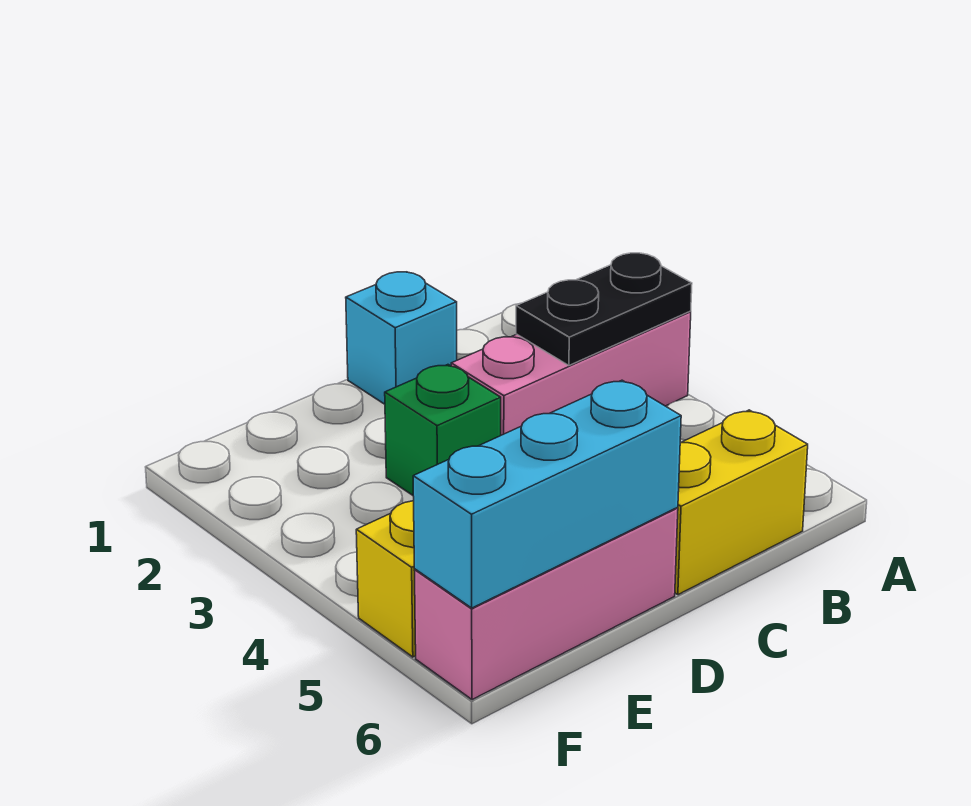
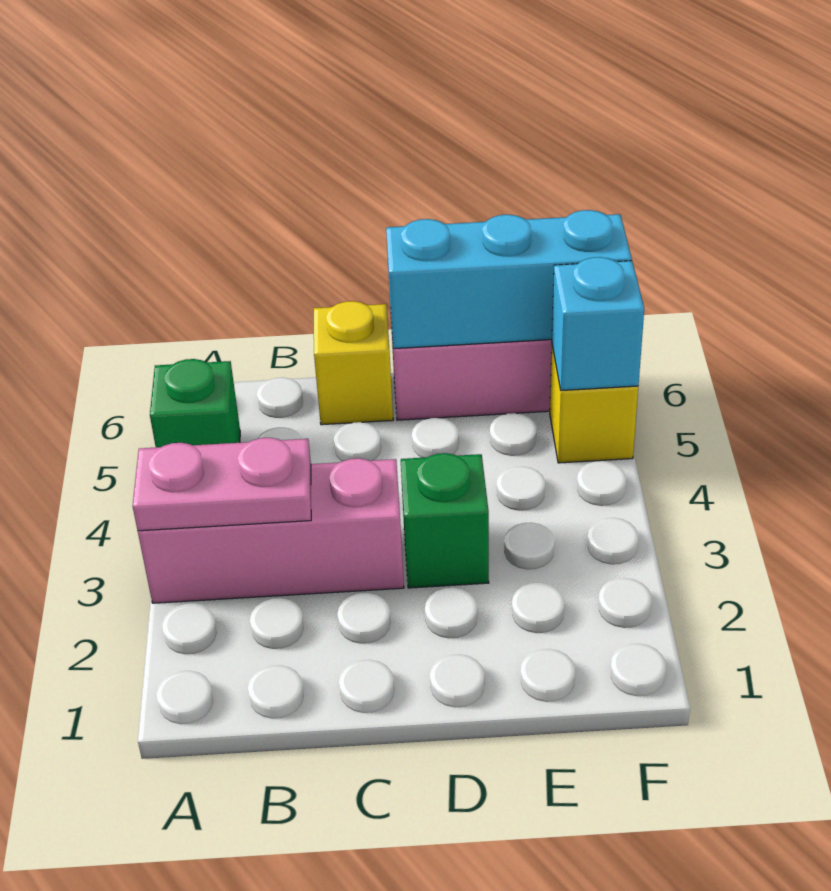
black plate A3:B3 level 2 -> pink plate A3:B3 level 2
none -> green brick A5 level 1
yellow brick B6:C6 level 1 -> yellow brick C6 level 1
cyan brick C1 level 1 -> cyan brick F5 level 2

